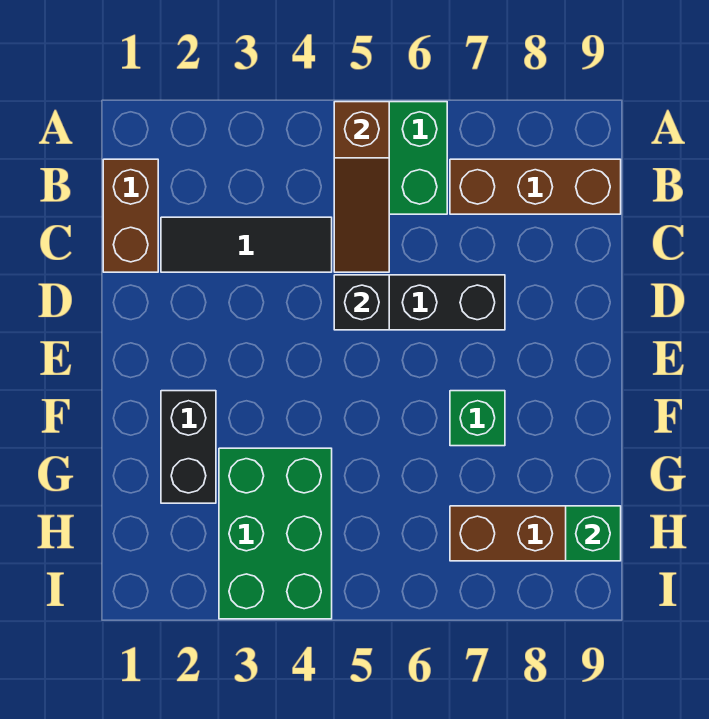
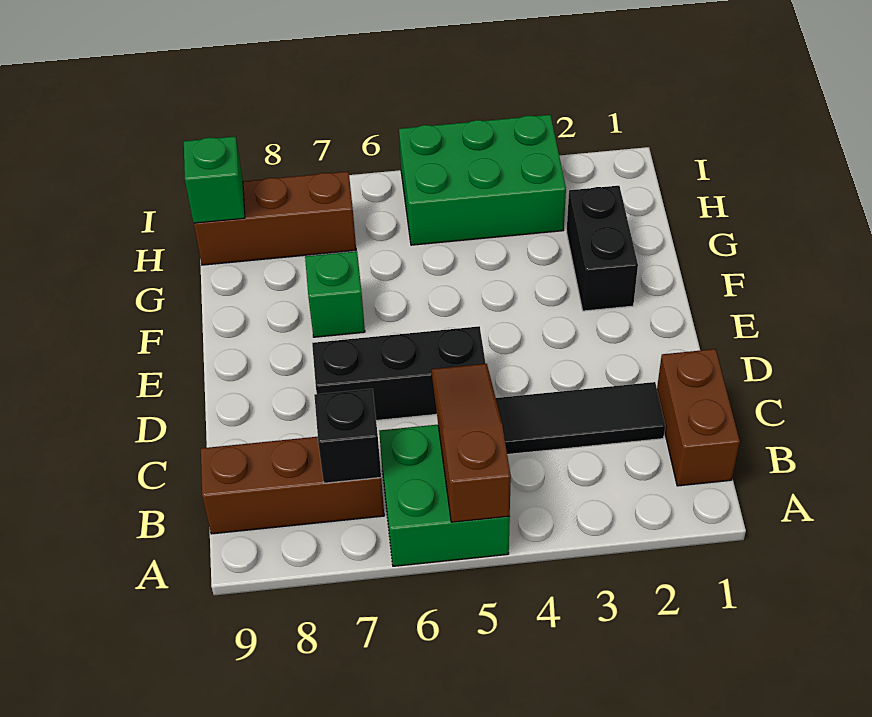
black brick D5 level 2 -> black brick B7 level 2
green brick G3:I4 level 1 -> green brick H3:I5 level 1

